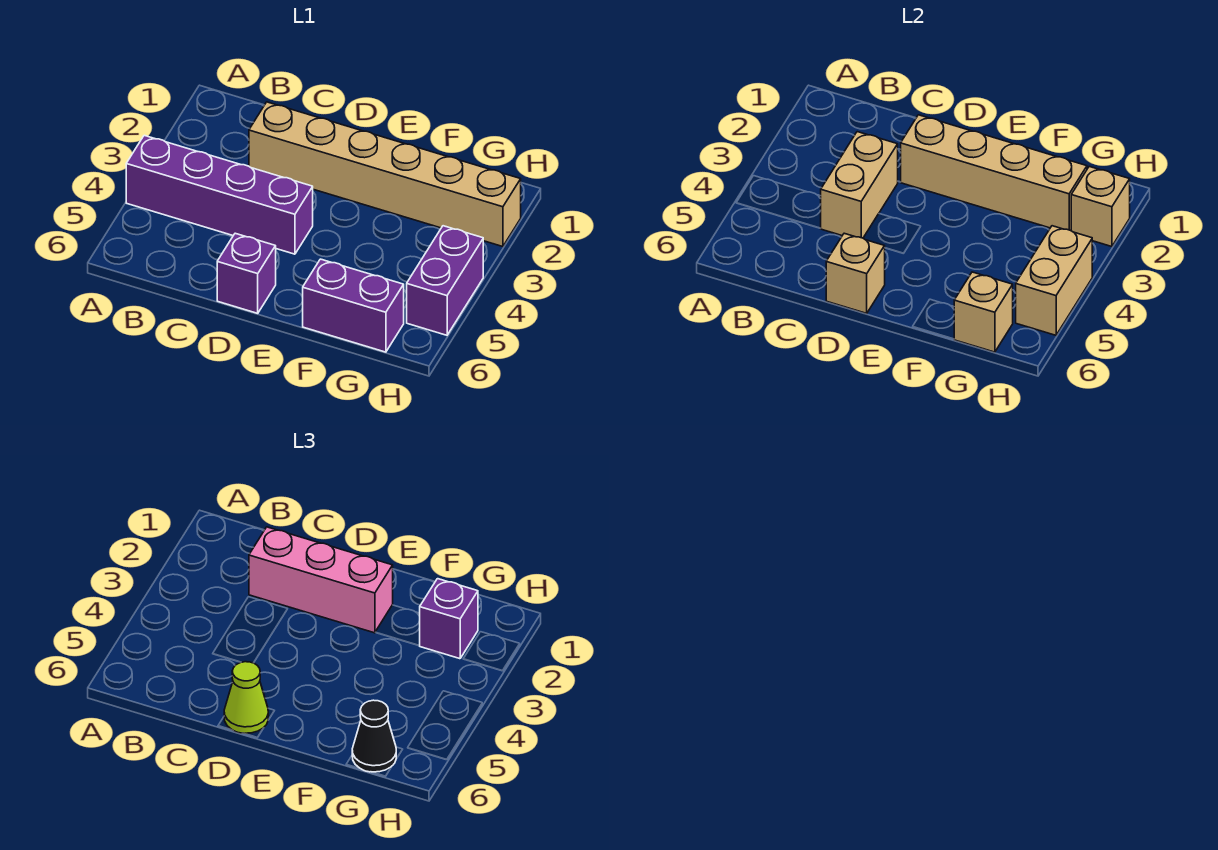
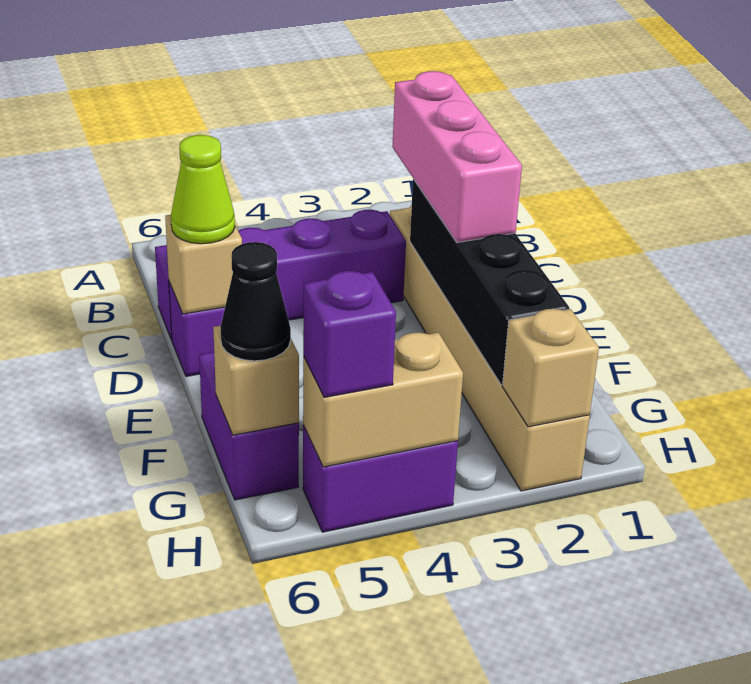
purple brick A4:D4 level 1 -> purple brick C3:C6 level 1
tan brick C3:C4 level 2 -> none
tan brick D2:G2 level 2 -> black brick D2:G2 level 2
purple brick G2 level 3 -> purple brick H5 level 3

